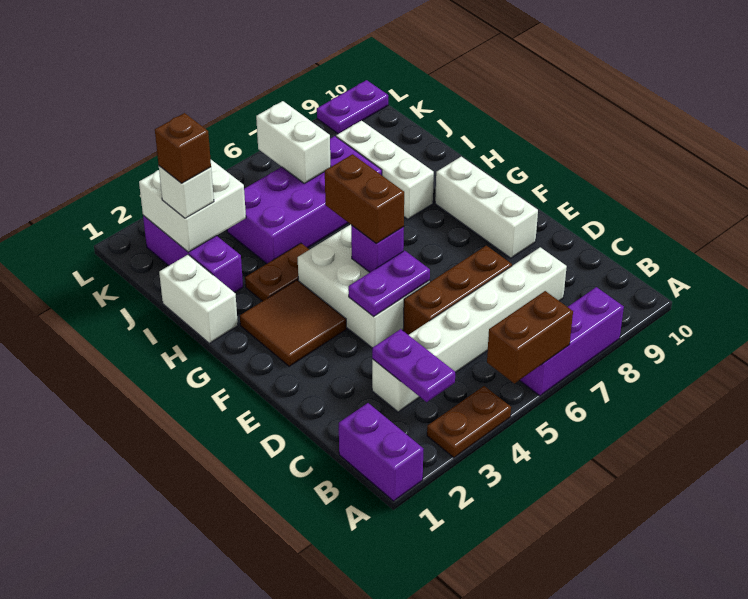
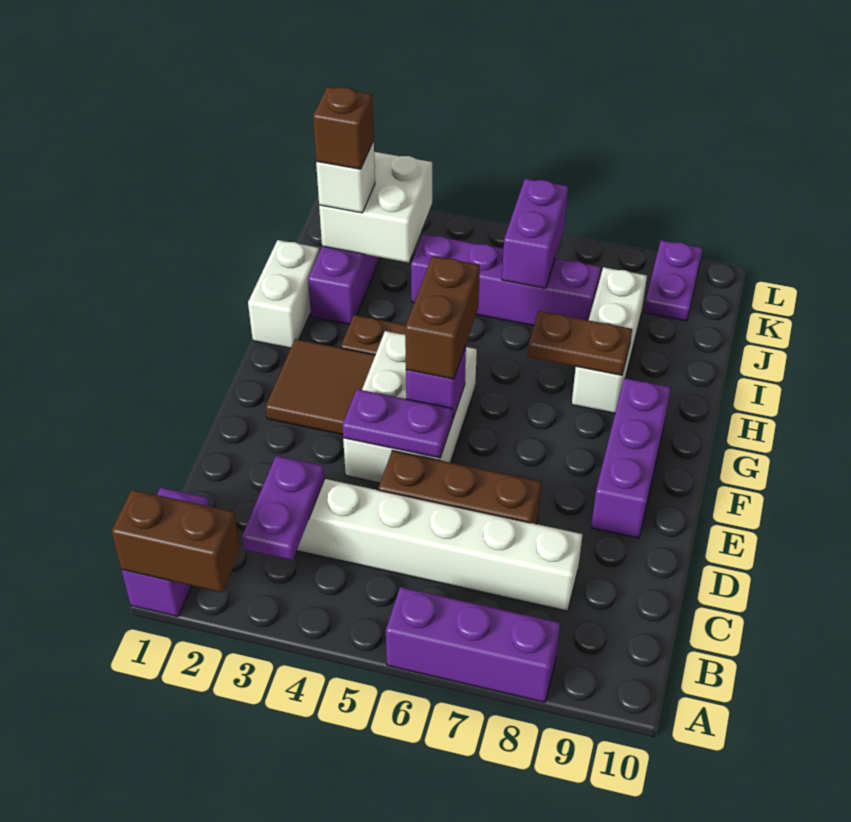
brown plate A3:A4 level 1 -> brown plate H7:H8 level 2
brown brick A5:A6 level 2 -> brown brick A1:A2 level 2
white brick E9:G9 level 1 -> purple brick E9:G9 level 1
purple brick I4:J7 level 1 -> purple brick J4:J7 level 1
white brick J6:K6 level 2 -> purple brick J6:K6 level 2
purple plate L9:L10 level 1 -> purple plate K9:L9 level 1

